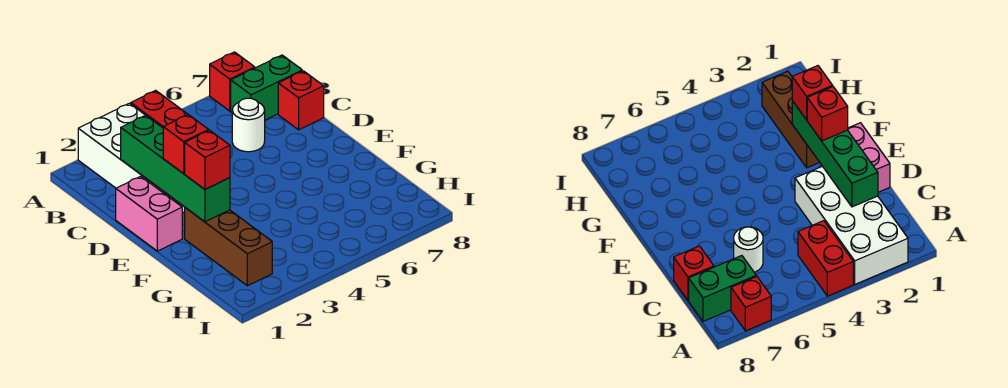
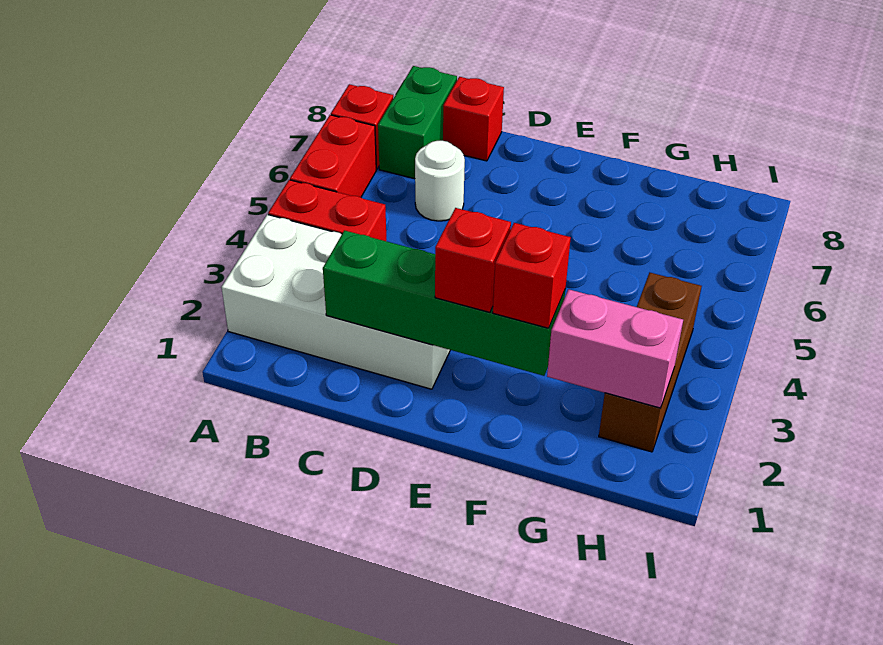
none -> red brick A5:A6 level 1
pink brick D1:E1 level 1 -> pink brick G2:H2 level 2
brown brick F2:H2 level 1 -> brown brick H2:H4 level 1

